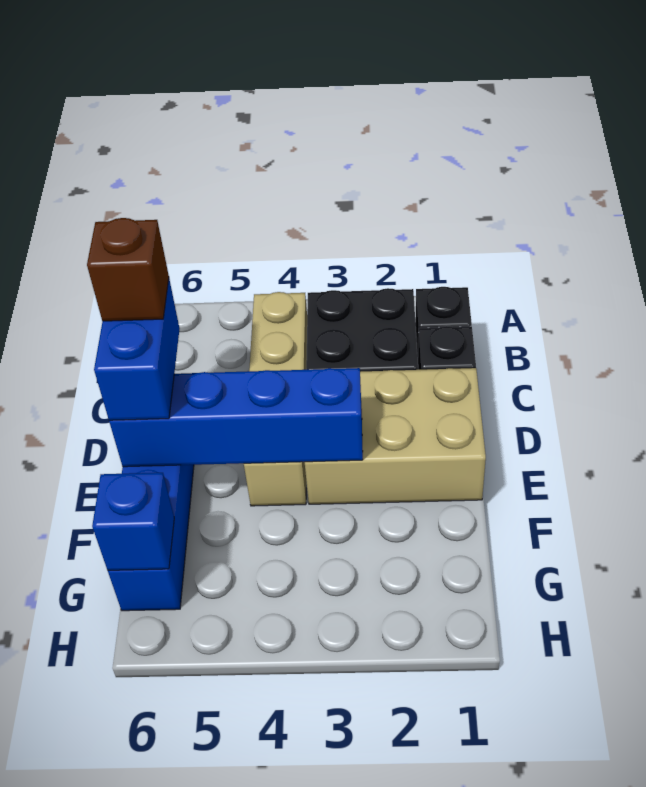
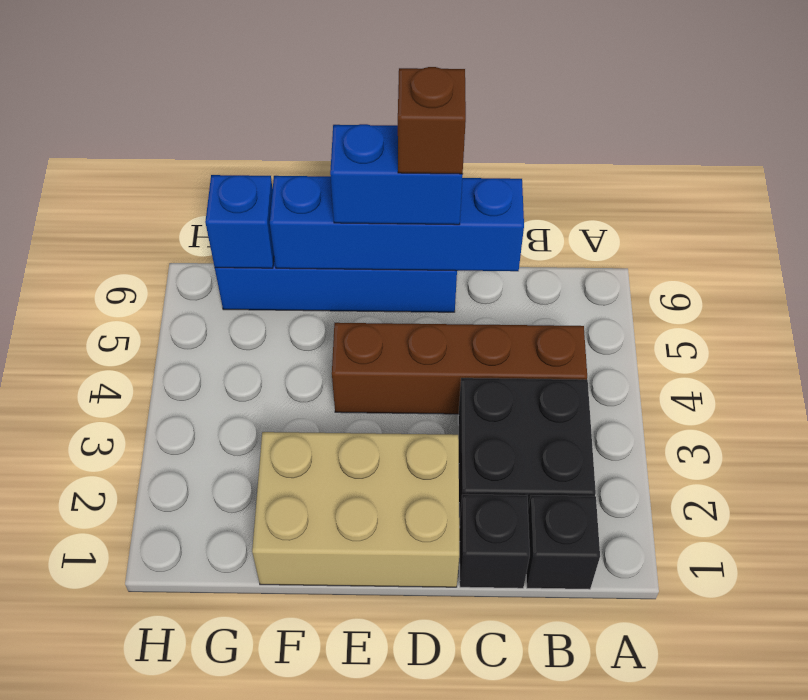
tan brick B4:E4 level 1 -> brown brick B4:E4 level 1
tan brick D1:E3 level 1 -> tan brick D1:F2 level 1
blue brick E3:E6 level 2 -> blue brick C6:F6 level 2

